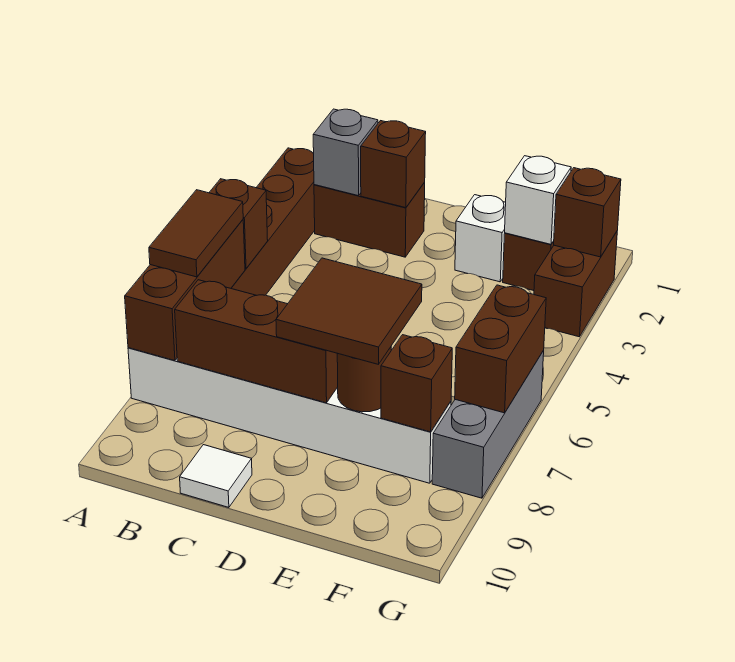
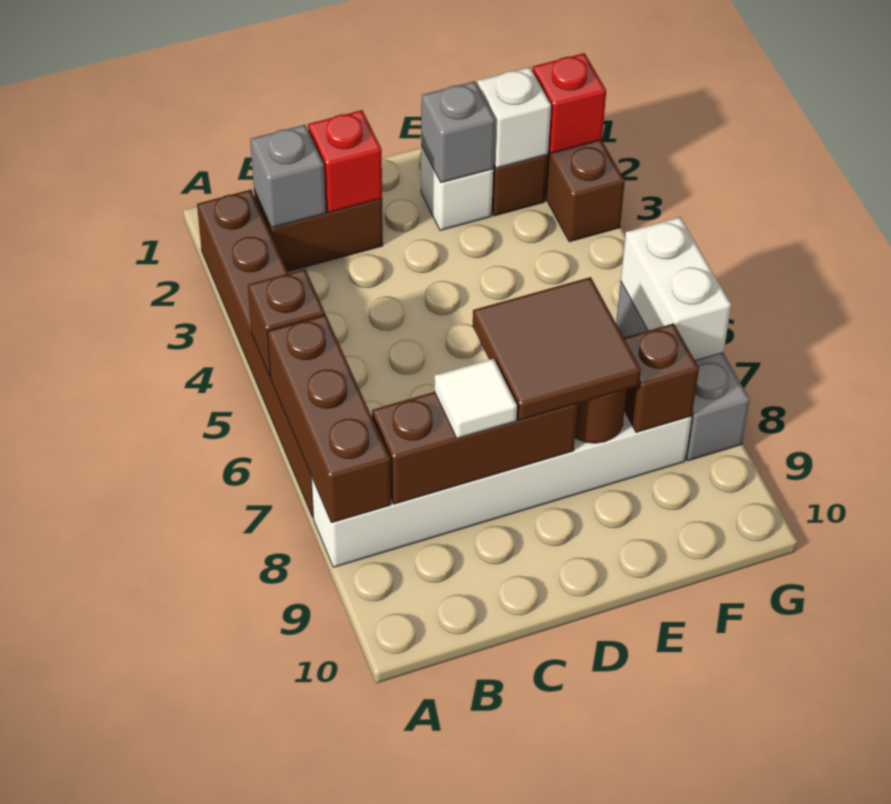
brown tile A6:A7 level 3 -> none
brown brick C2 level 2 -> red brick C2 level 2
white tile C10 level 1 -> white tile C8 level 3
none -> grey brick E2 level 2
brown brick G2 level 2 -> red brick G2 level 2
brown brick G6:G7 level 2 -> white brick G6:G7 level 2

